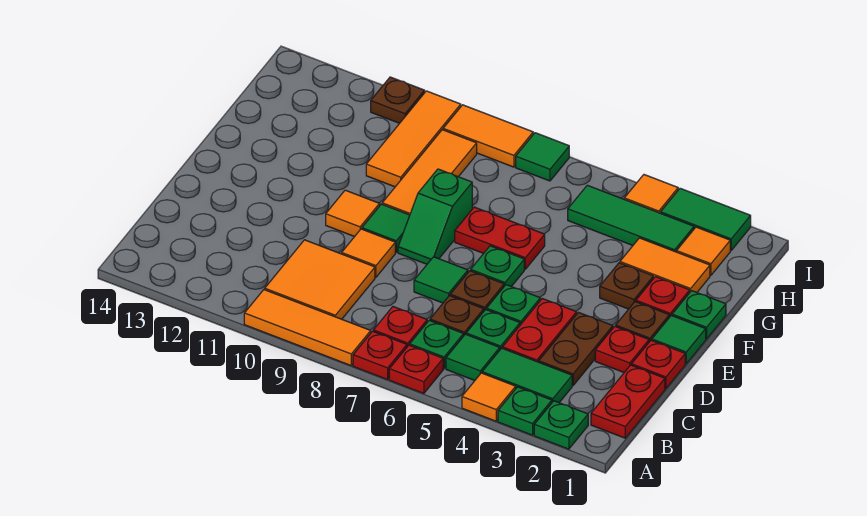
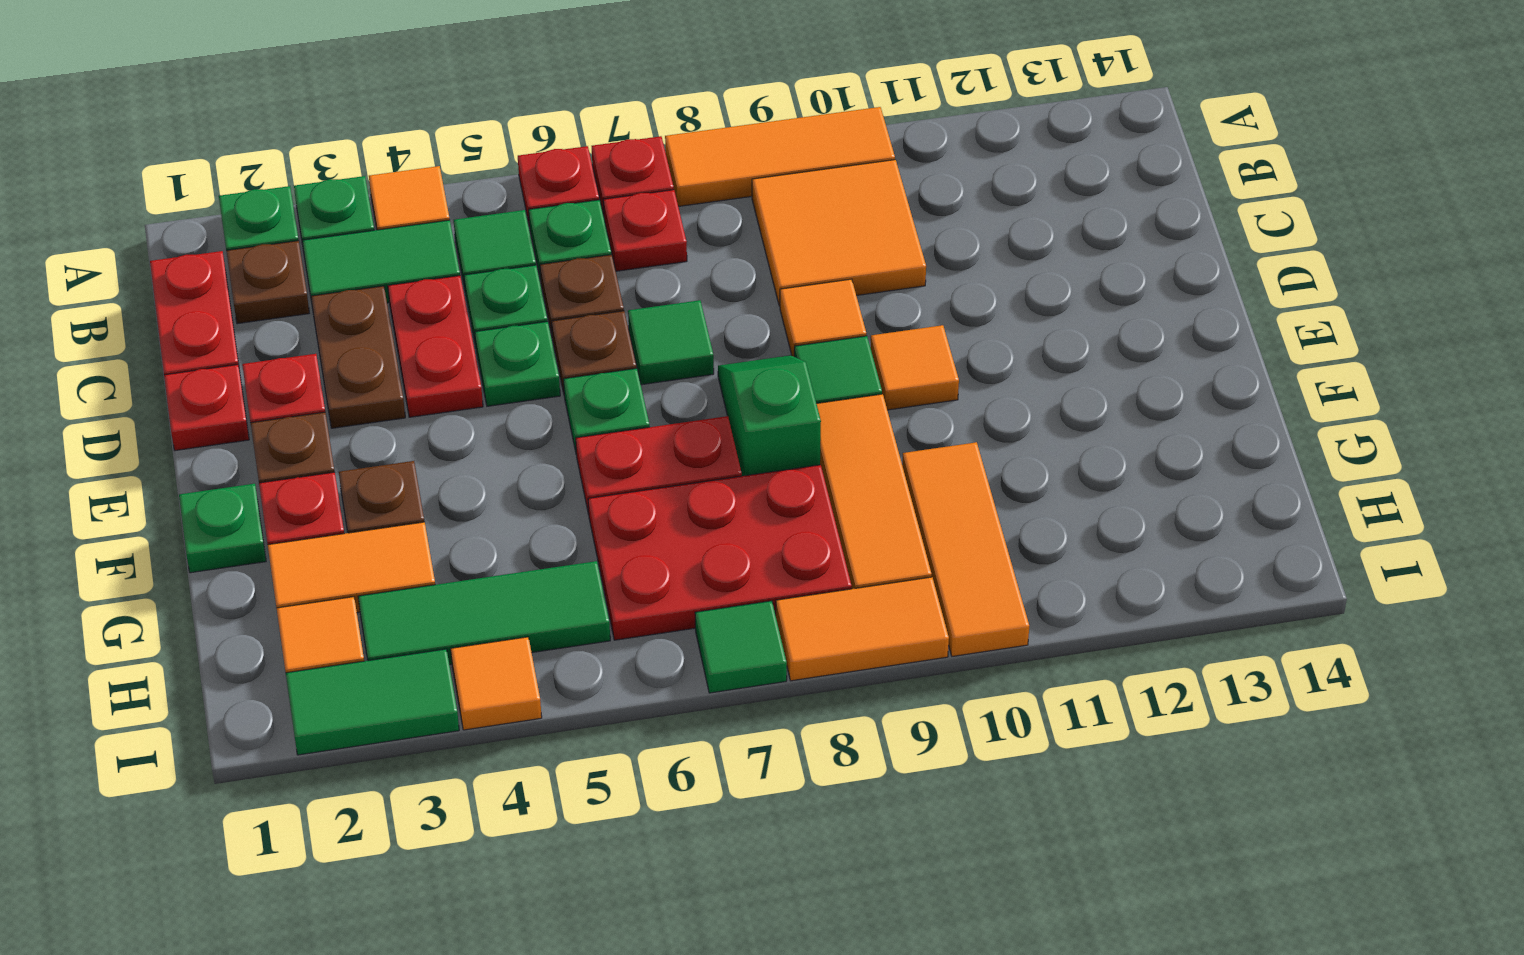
green tile E1 level 1 -> none
none -> red plate G6:H8 level 1
brown plate I11 level 1 -> brown plate B2 level 1

